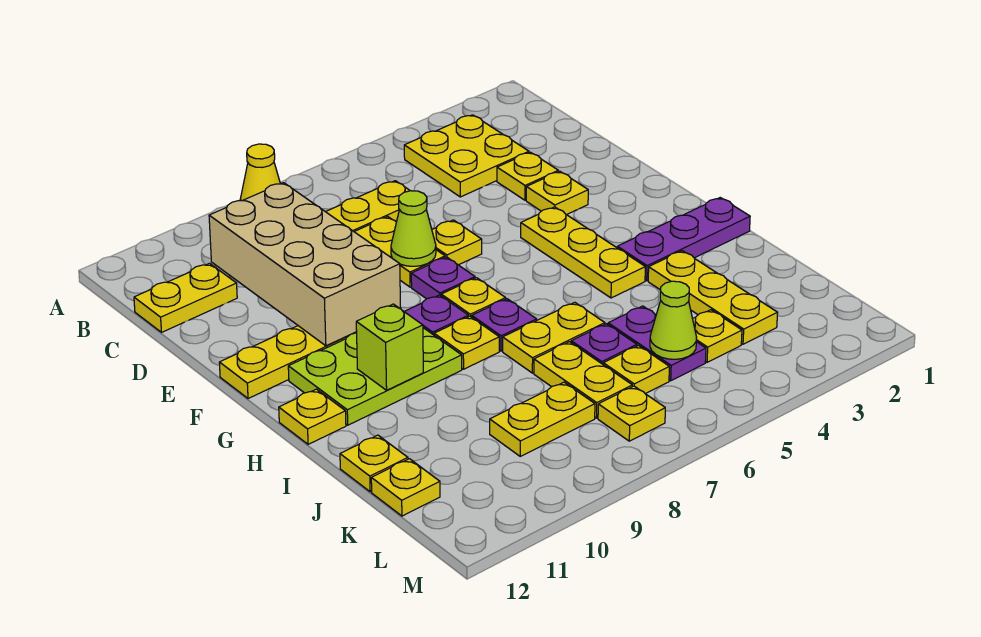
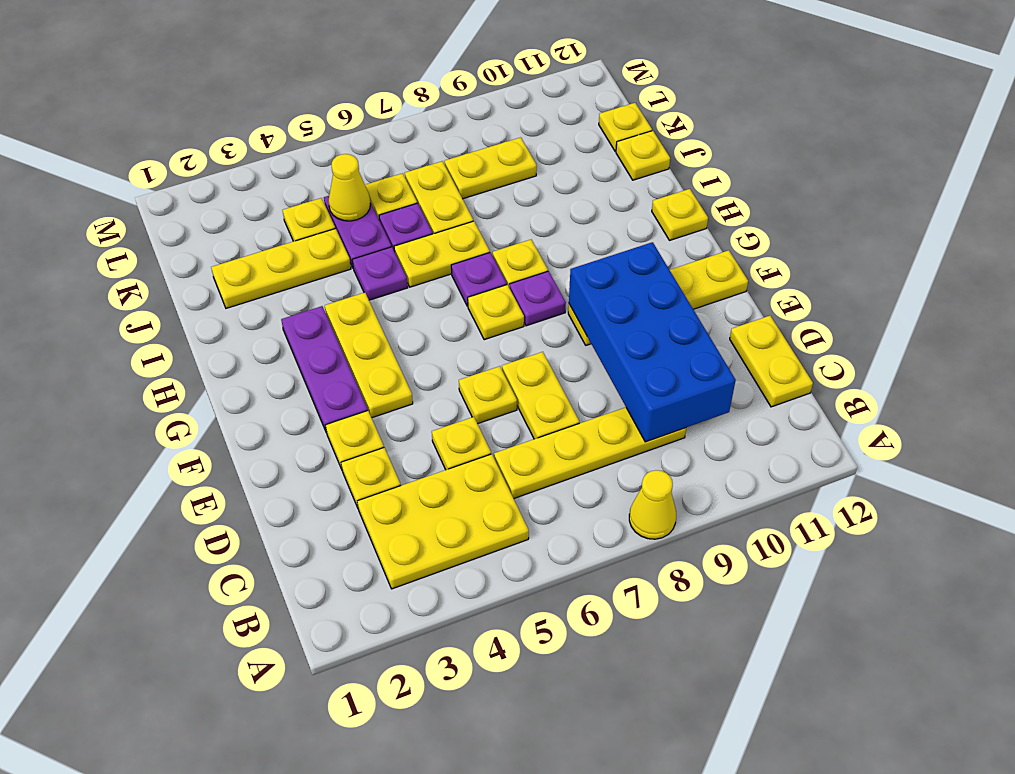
yellow plate B3:C4 level 1 -> yellow plate B3:C5 level 1
tan brick C9:F10 level 2 -> blue brick C9:F10 level 2
yellow plate C11:C12 level 1 -> yellow plate C12:D12 level 1
lime cone E7 level 2 -> none
purple plate F7 level 1 -> purple plate I5 level 1
lime plate G9:H11 level 1 -> none
purple plate H1:H3 level 1 -> purple plate F3:H3 level 1
lime brick H10 level 2 -> none
yellow plate I3:K3 level 1 -> yellow plate J2:J4 level 1
lime cone K5 level 2 -> yellow cone K5 level 2
yellow plate L7 level 1 -> yellow plate D5 level 1

